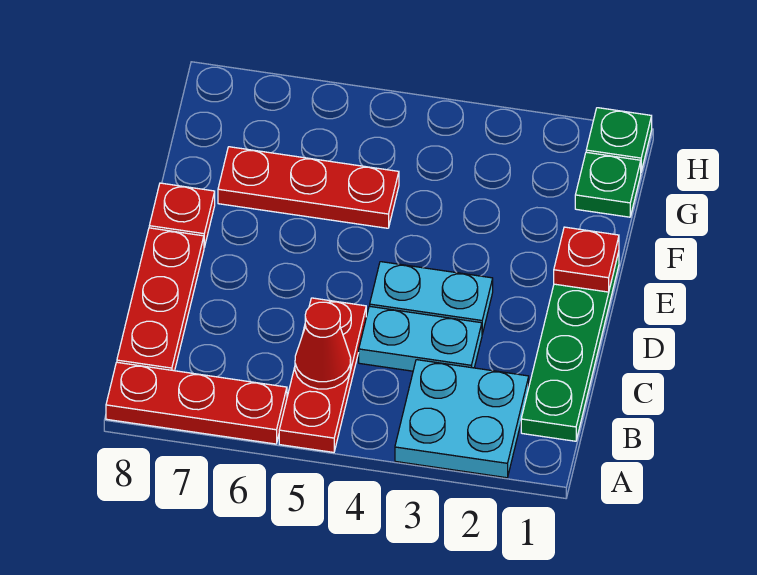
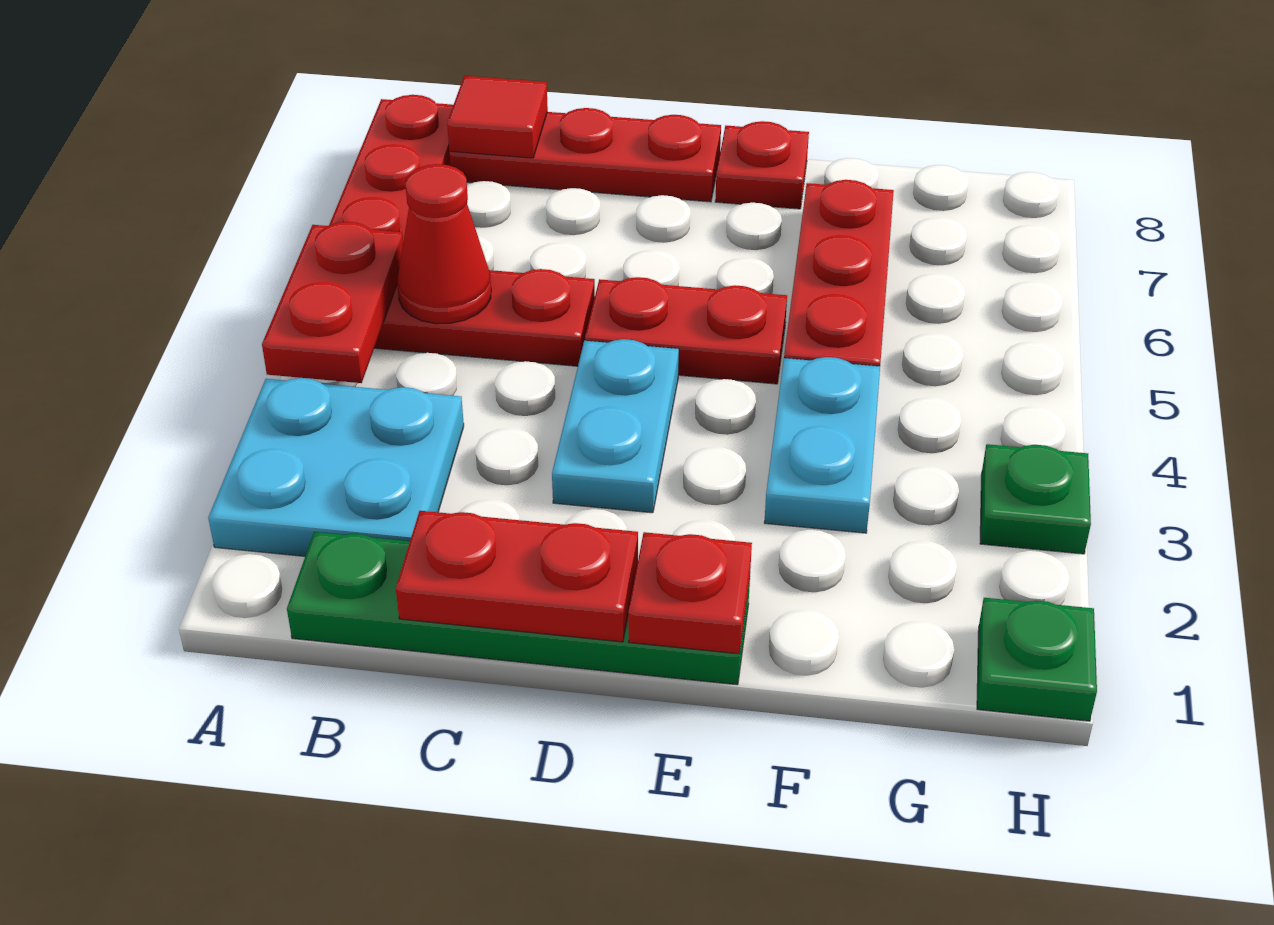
none -> red plate A4:A5 level 2
none -> red tile B8 level 2
none -> red plate C1:D1 level 2
cyan plate C3:C4 level 1 -> cyan plate F3:F4 level 1
none -> red plate D5:E5 level 1
green plate G1 level 1 -> green plate H3 level 1

